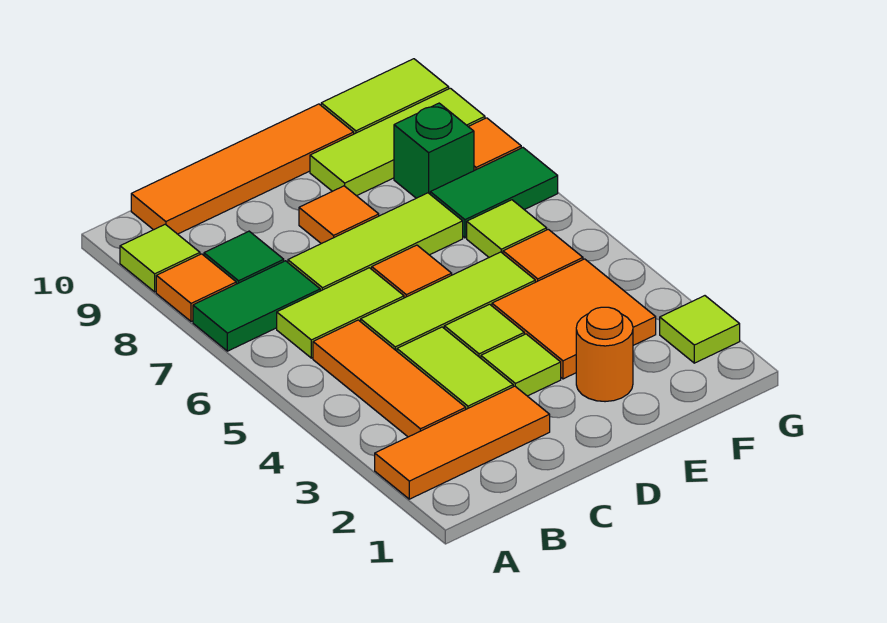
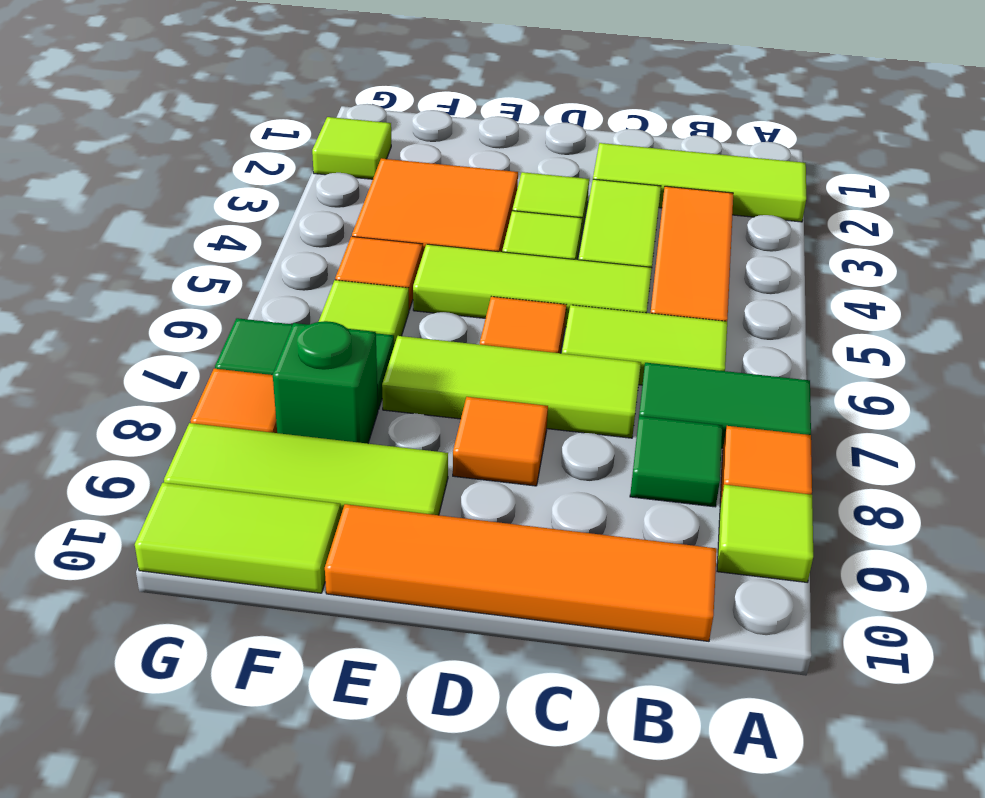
orange tile A2:C2 level 1 -> lime tile A2:C2 level 1
orange round brick E2 level 1 -> none

